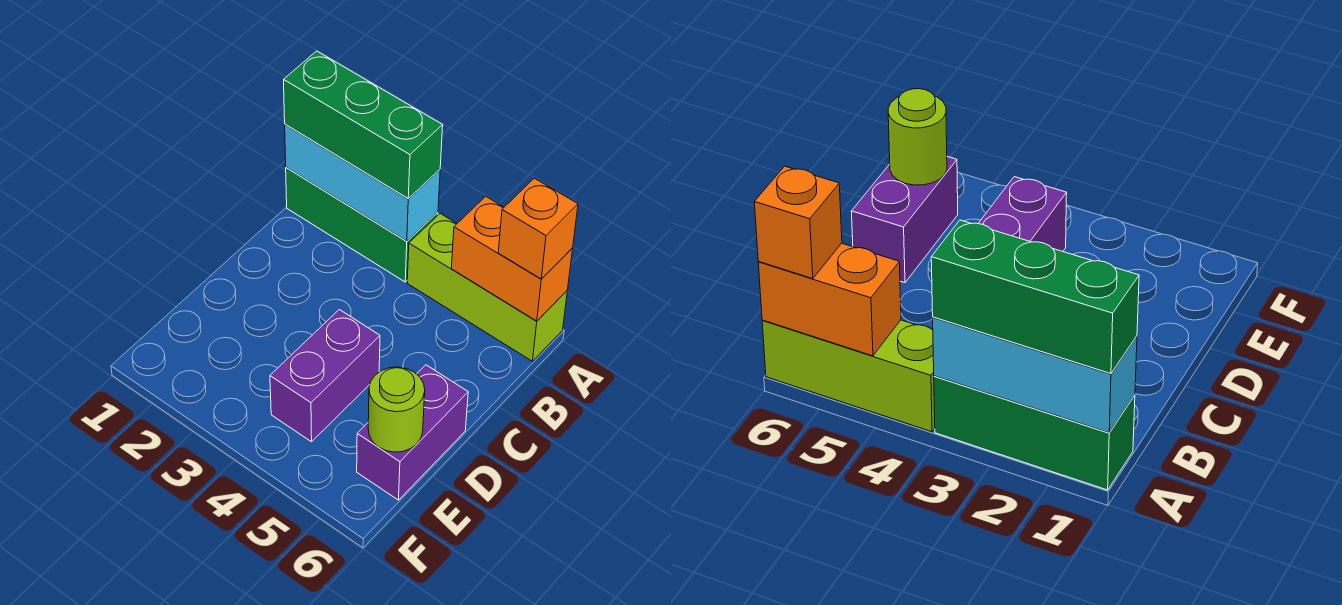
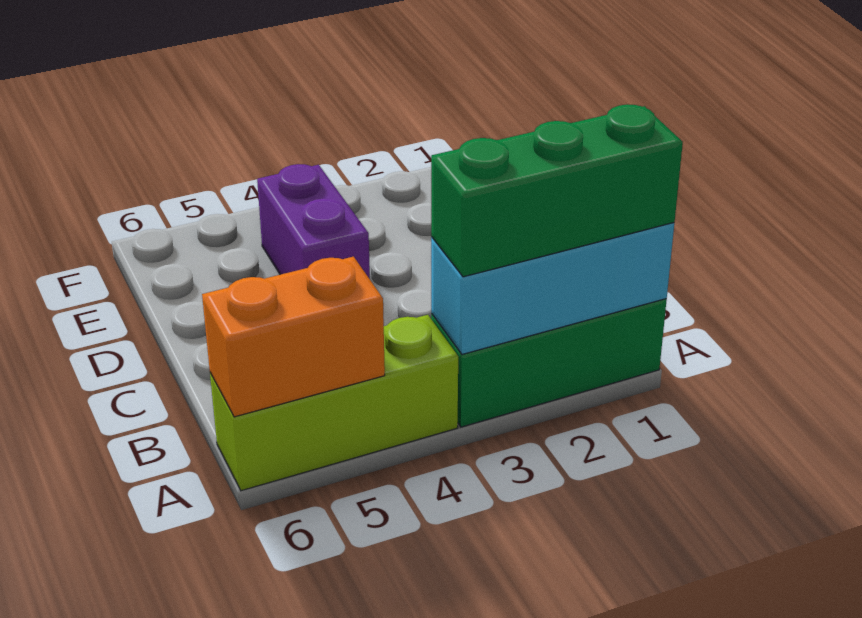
orange brick A6 level 3 -> none
purple brick D6:E6 level 1 -> none
lime round brick E6 level 2 -> none

